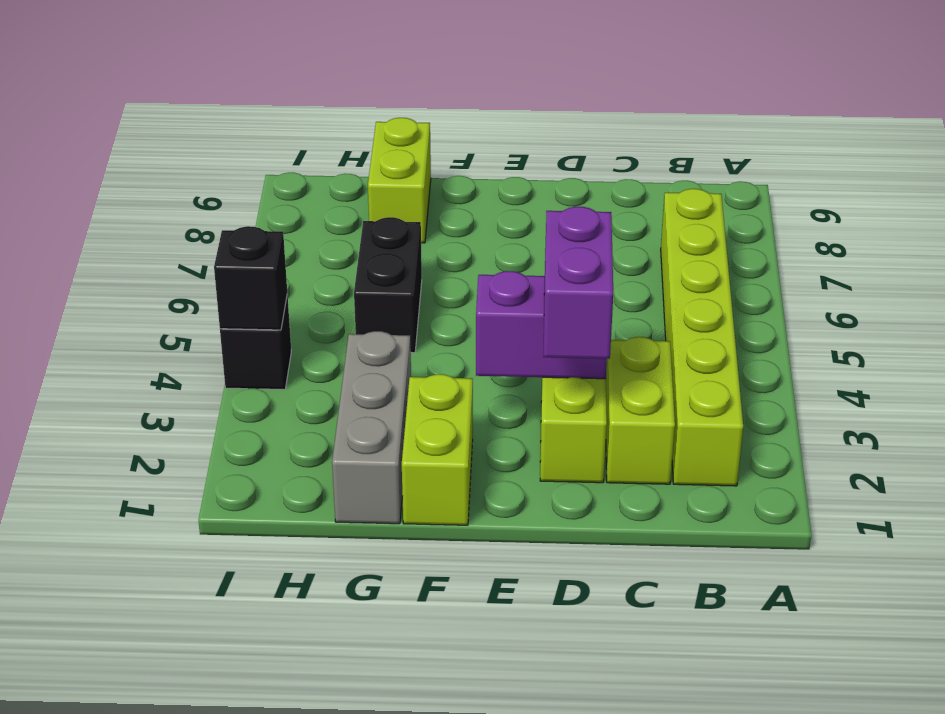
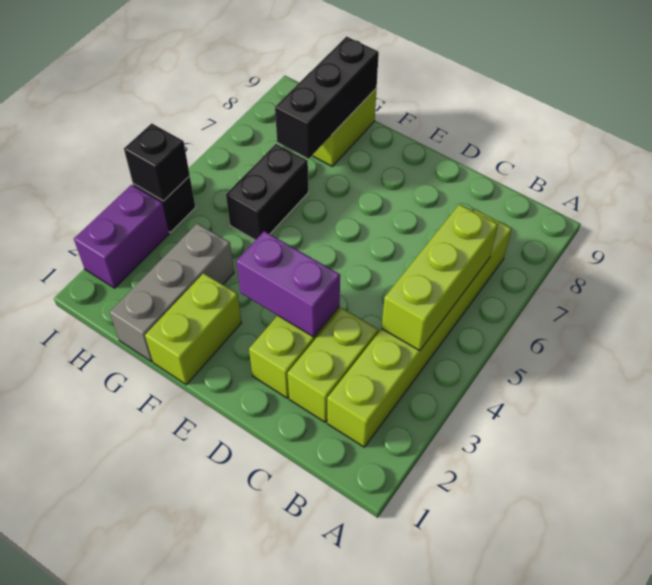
none -> lime brick B4:B6 level 2
purple brick D2:D3 level 3 -> purple brick I2:I3 level 1
none -> black brick G7:G9 level 2

